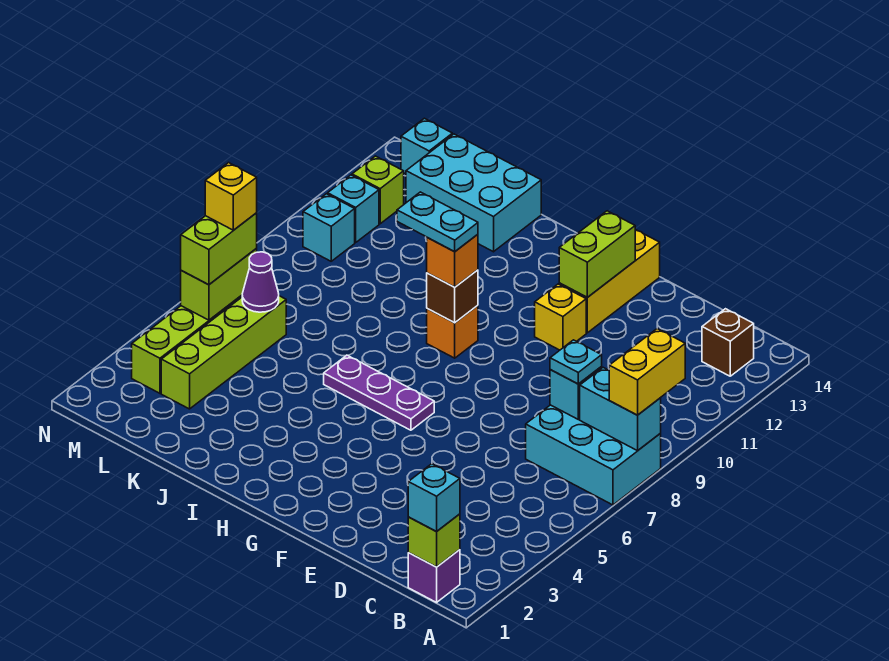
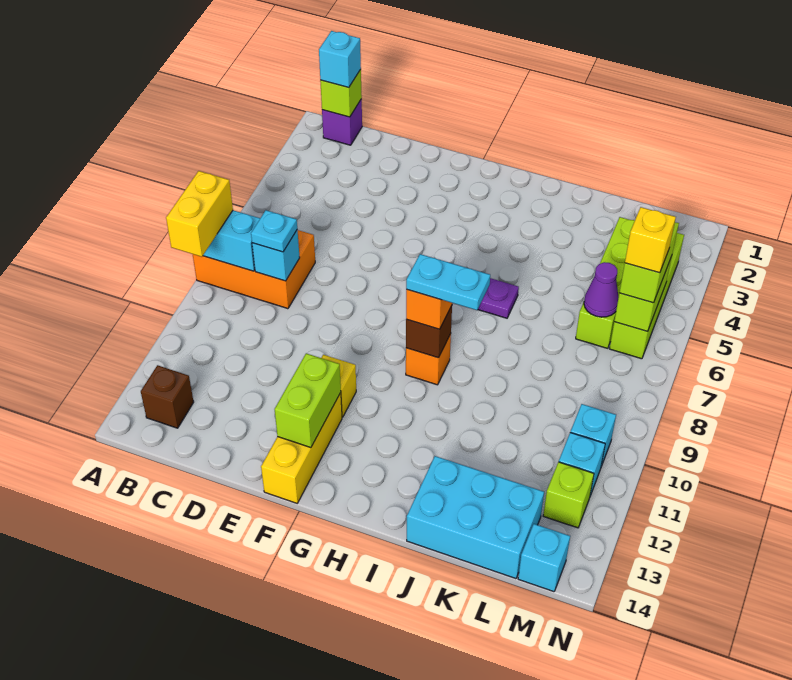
cyan brick A7:C8 level 1 -> orange brick A7:C8 level 1

